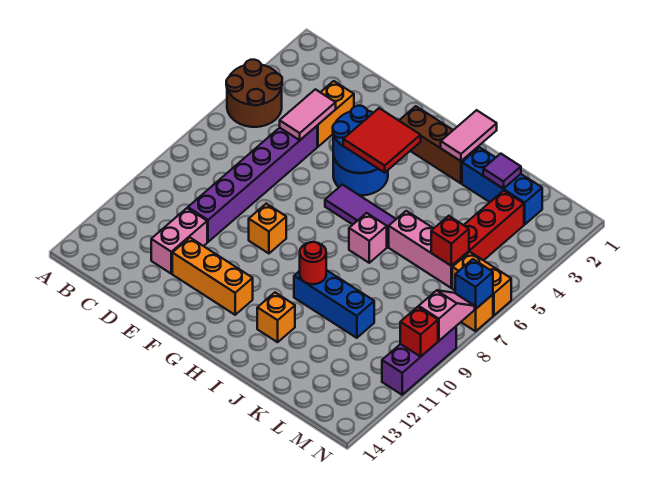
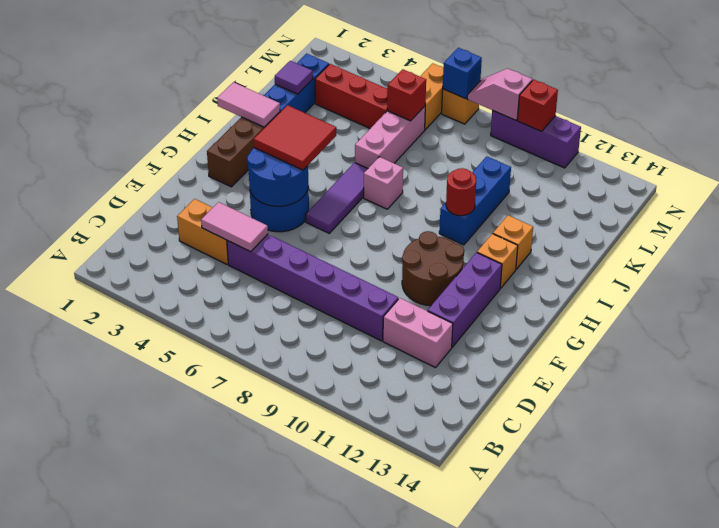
brown round brick A4:B5 level 1 -> brown round brick F10:G11 level 1
orange brick E12:G12 level 1 -> purple brick E12:G12 level 1
orange brick F9 level 1 -> orange brick H12 level 1

